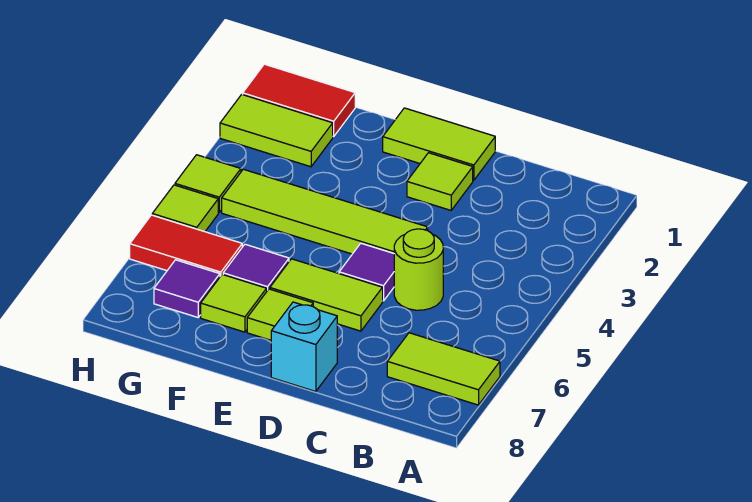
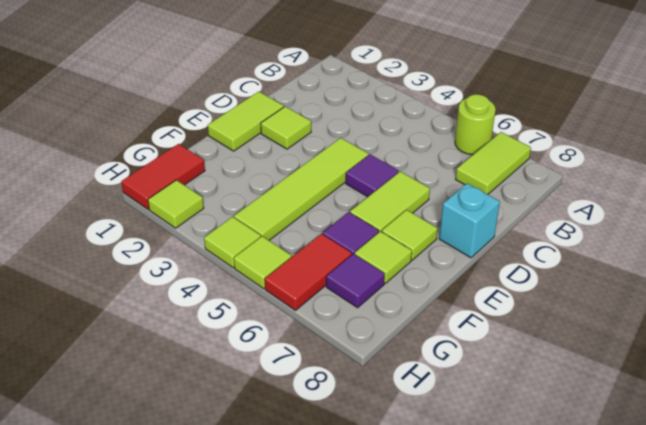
lime round brick C5 level 1 -> lime round brick A6 level 1
lime tile G2:H2 level 1 -> lime tile H2 level 1

